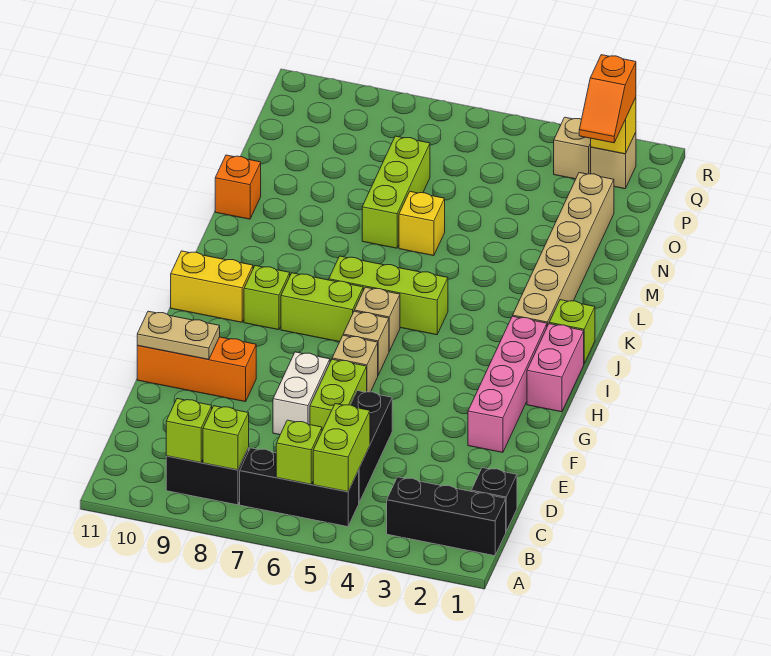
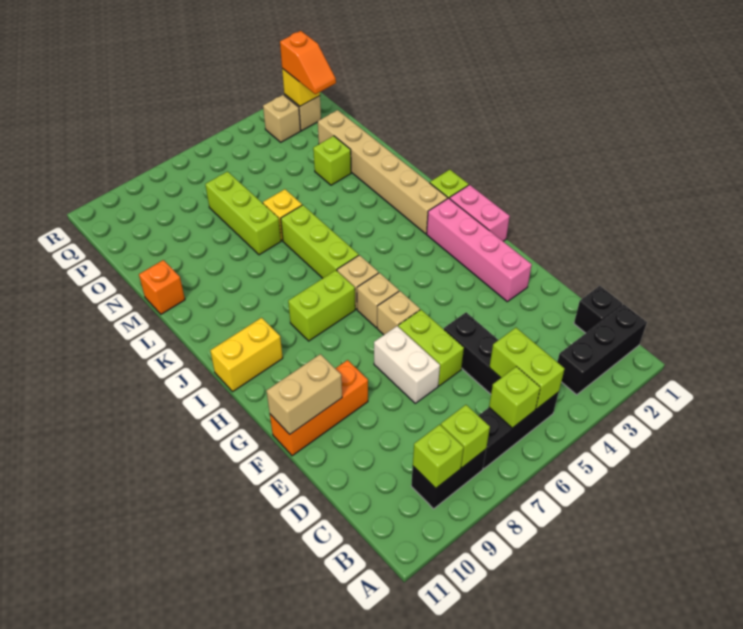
tan plate F10:F11 level 2 -> tan brick F10:F11 level 2
lime brick I9 level 1 -> lime brick N3 level 1
lime brick J5:J7 level 1 -> lime brick J6:L6 level 1

